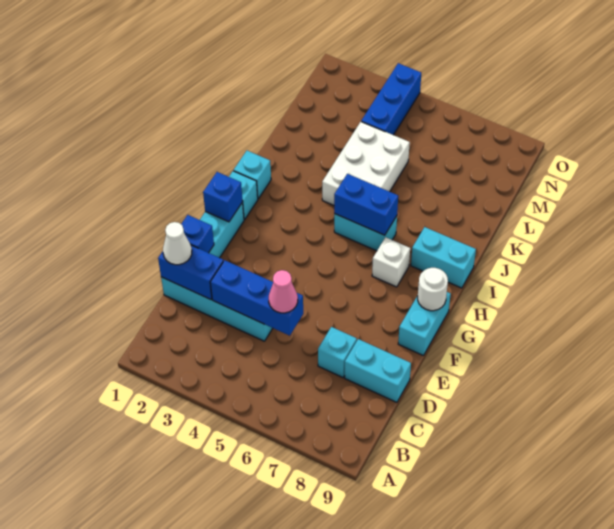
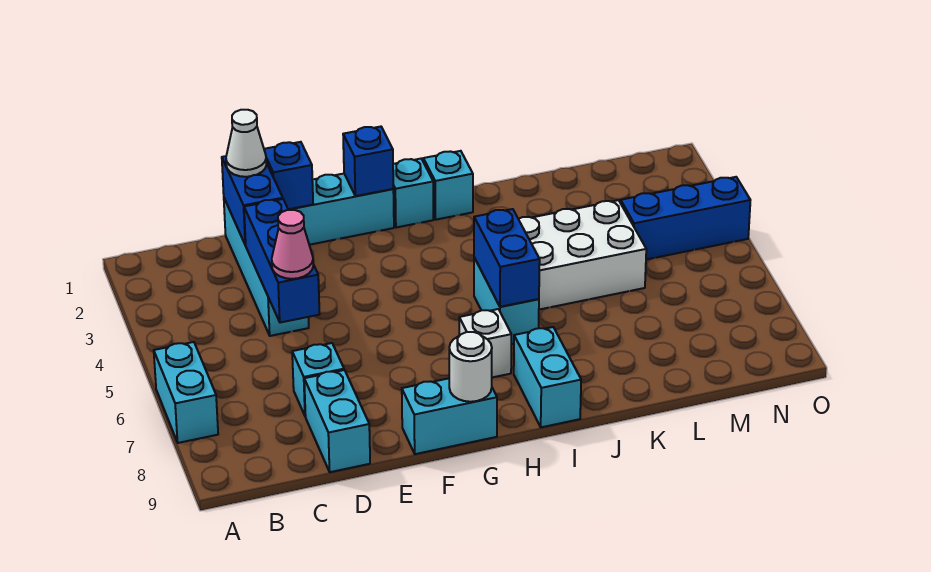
none -> cyan brick A6:A7 level 1

